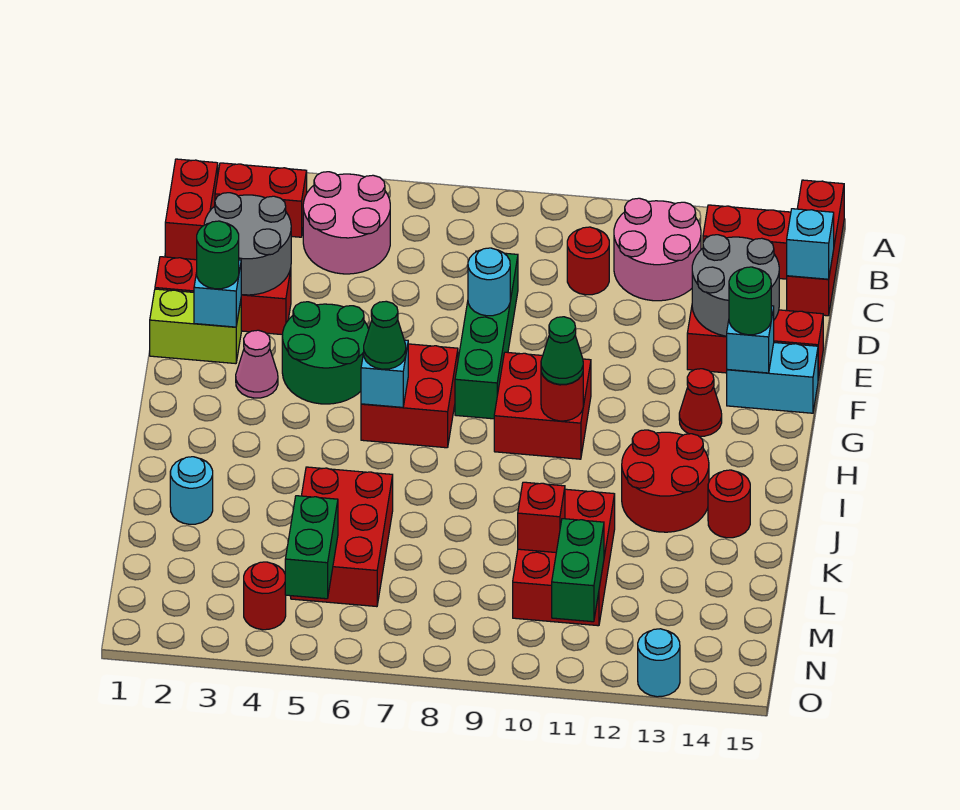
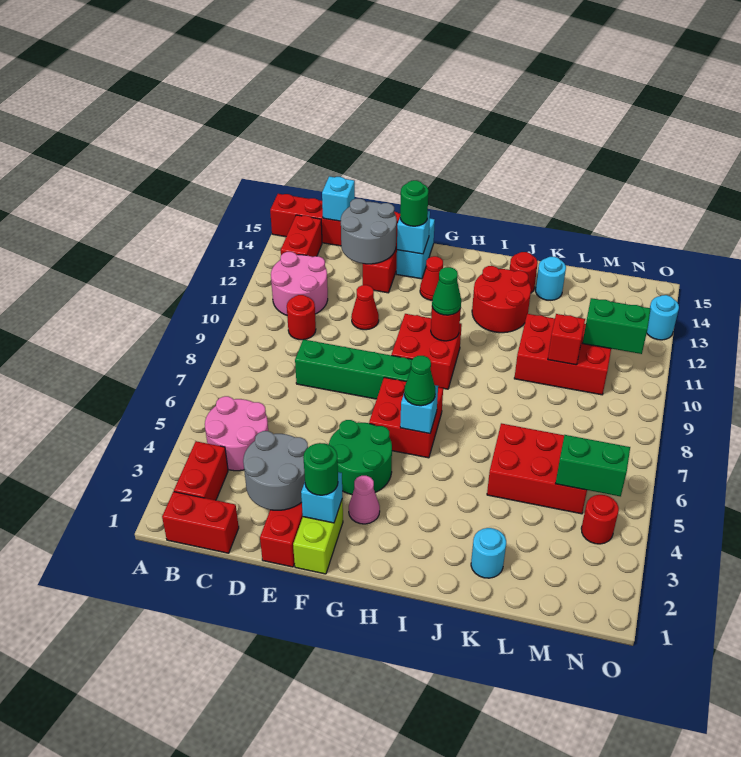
cyan round brick E8 level 2 -> cyan round brick K14 level 1
none -> red cone E11 level 1

